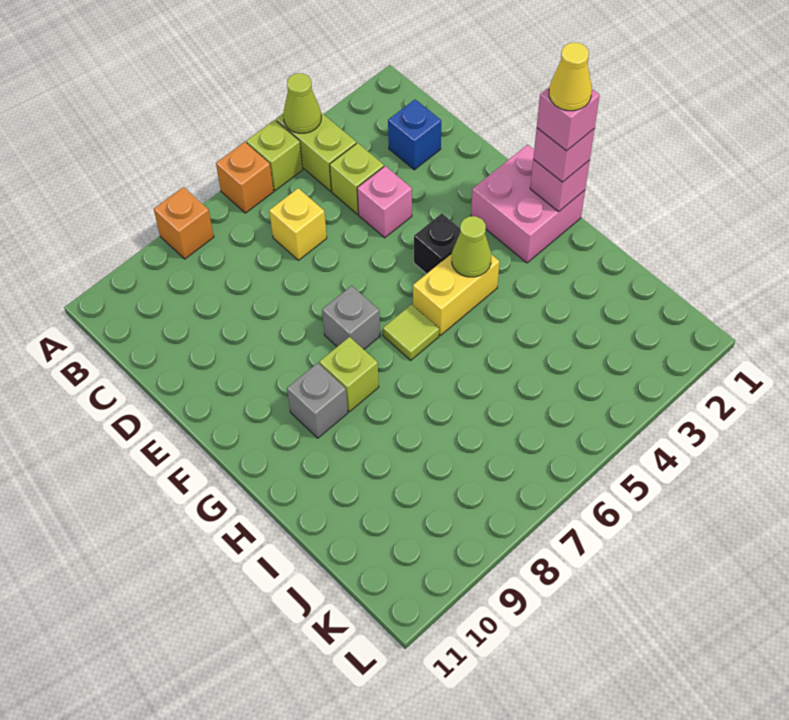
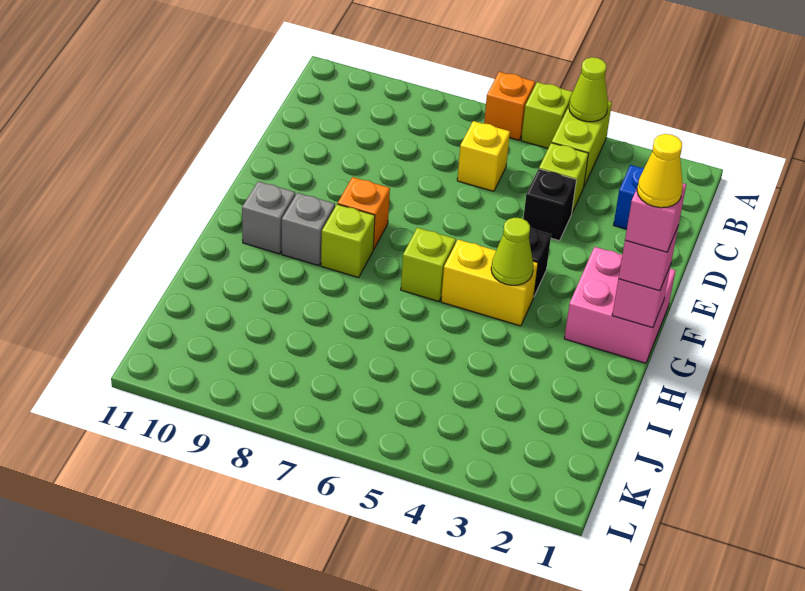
orange brick A8 level 1 -> orange brick F8 level 1
pink brick D4 level 1 -> black brick D4 level 1
grey brick F7 level 1 -> grey brick G10 level 1
lime tile G6 level 1 -> lime brick G6 level 1

